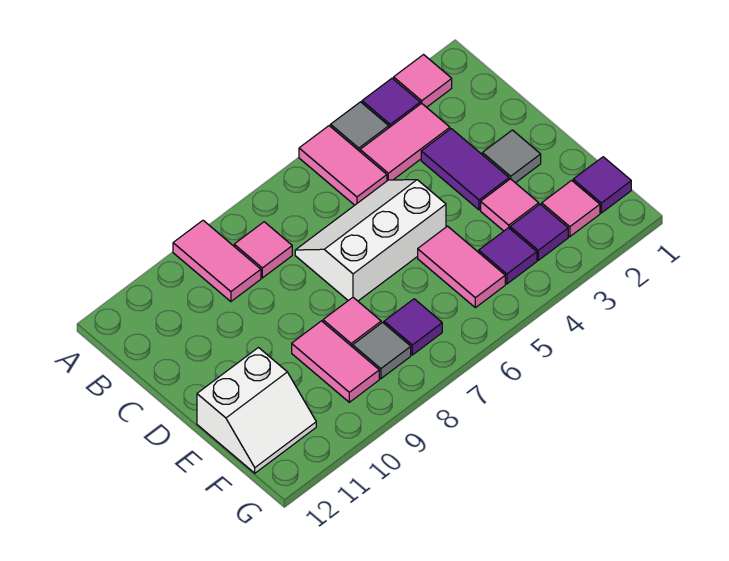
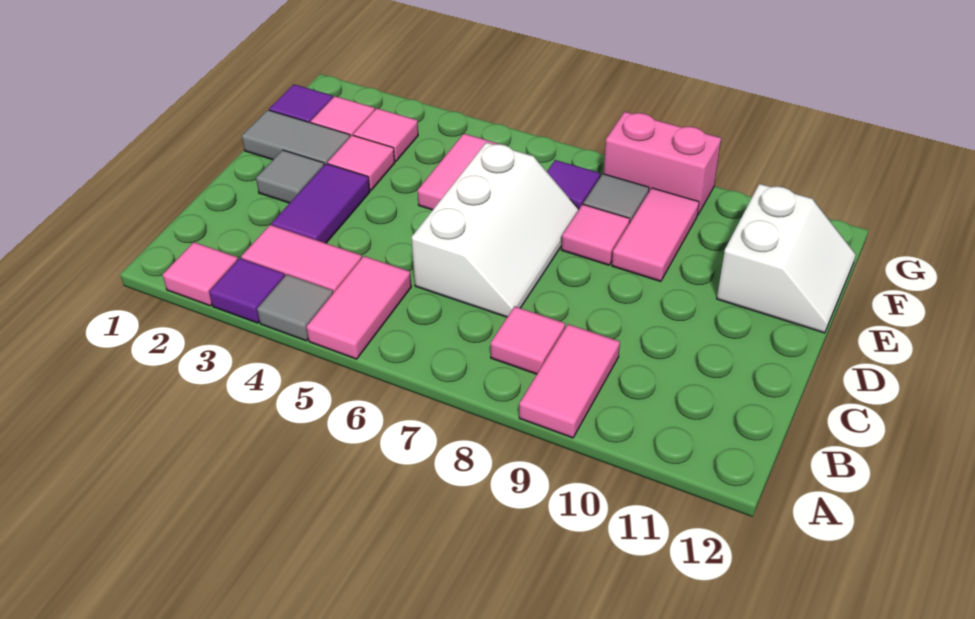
white slope C5:D7 level 1 top D -> white slope C6:E7 level 1 top 6
none -> grey tile E1:E2 level 1
white slope E11:F12 level 1 top E -> white slope E11:F12 level 1 top 11
purple tile F3 level 1 -> pink tile F3 level 1
purple tile F4 level 1 -> none
none -> pink brick G8:G9 level 1

